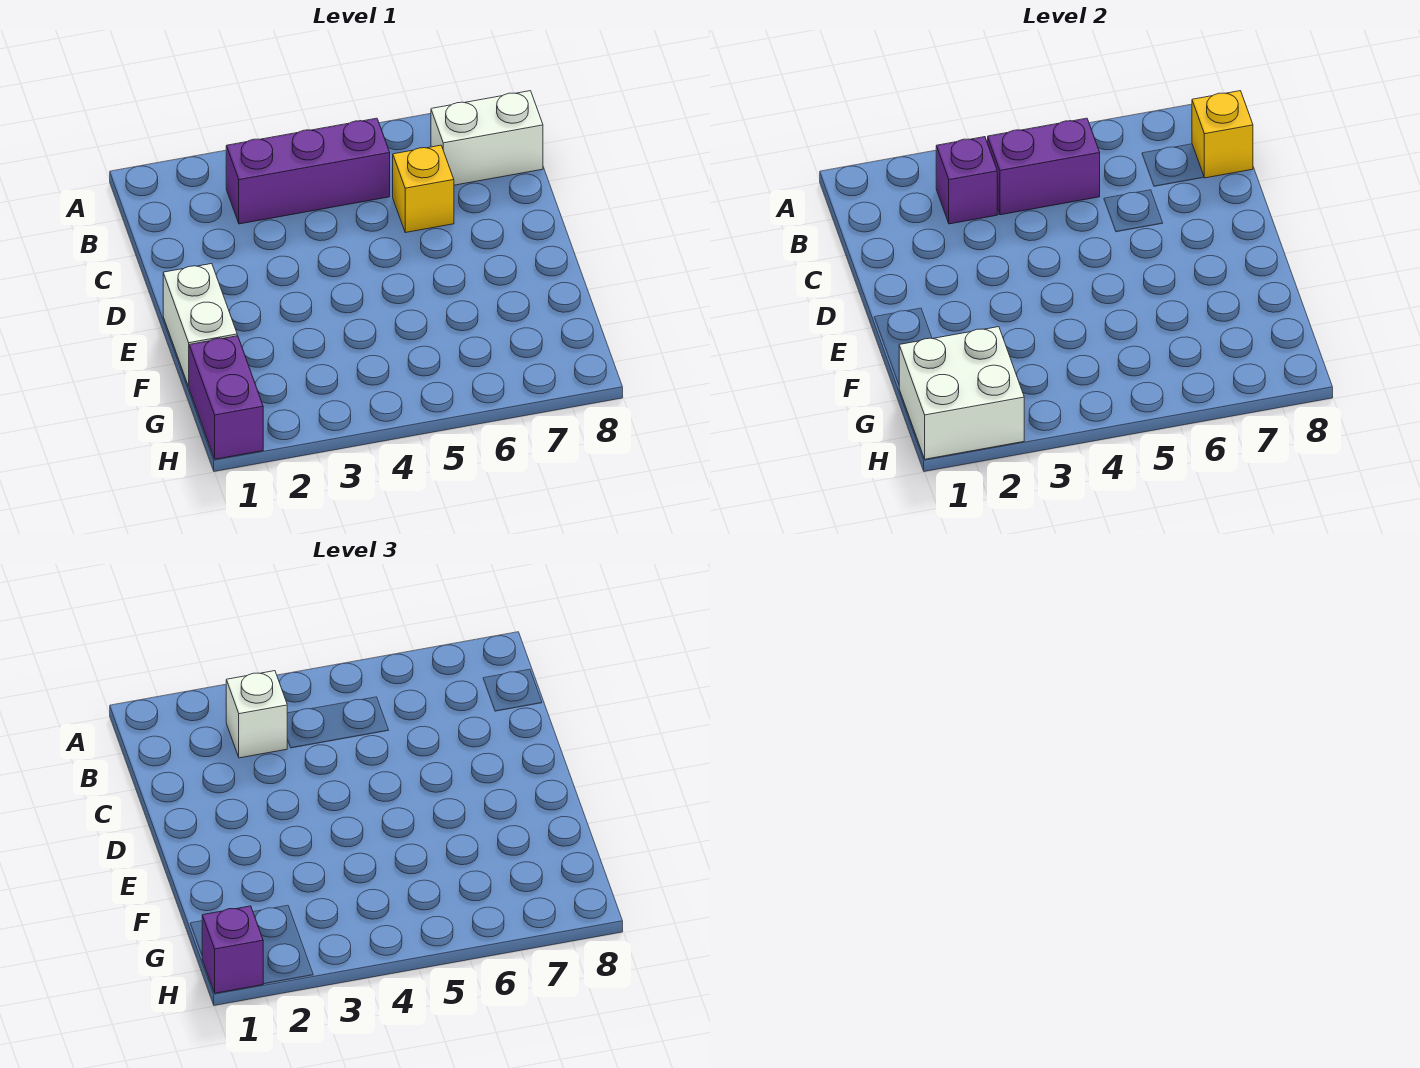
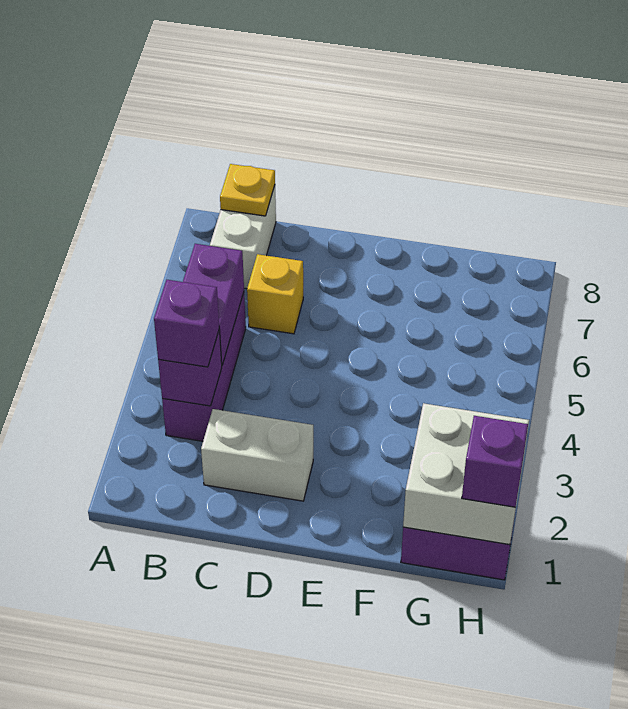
white brick B3 level 3 -> purple brick B3 level 3
yellow brick B8 level 2 -> yellow plate B8 level 2
white brick E1:F1 level 1 -> white brick C2:D2 level 1

